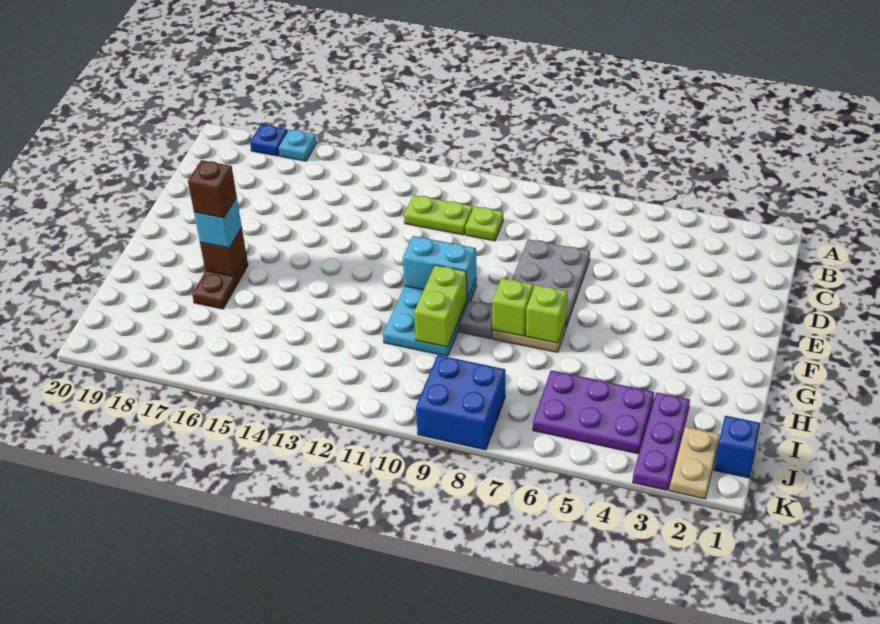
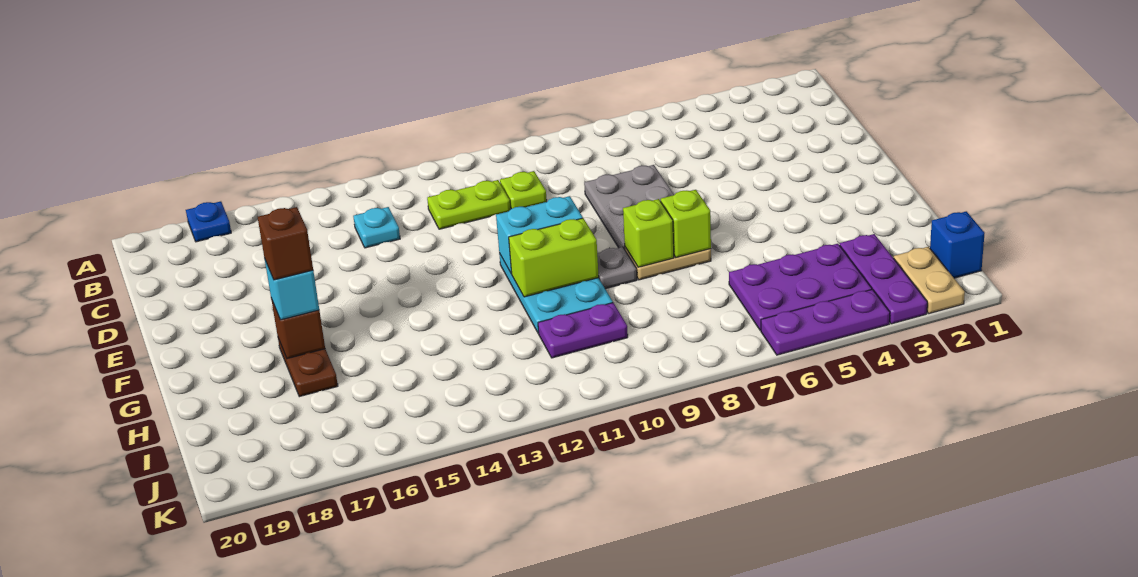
cyan plate A17 level 1 -> cyan plate C14 level 1
lime brick G10:H10 level 2 -> lime brick G10:G11 level 2
none -> purple plate I10:I11 level 1
blue brick J8:K9 level 1 -> none
none -> purple plate K4:K6 level 1

